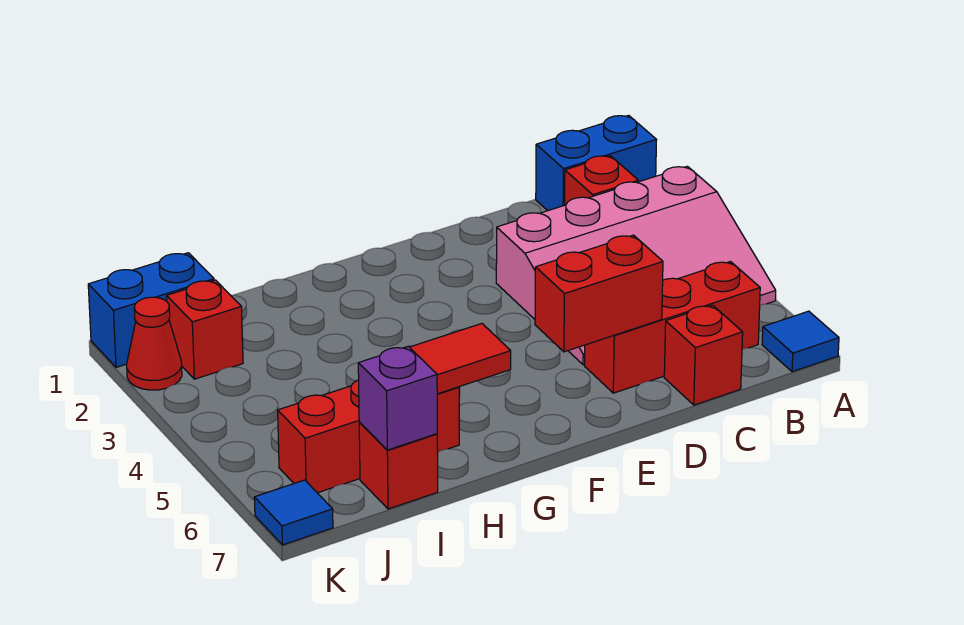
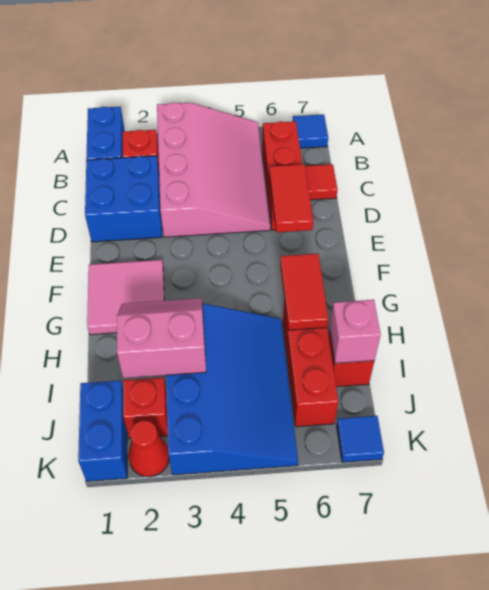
none -> blue brick C1:D2 level 1
red brick C7 level 1 -> red tile C7 level 1
red brick D6:E6 level 2 -> red tile D6:E6 level 2
none -> pink tile F1:G2 level 1
none -> pink slope H2:I3 level 2 top I
none -> blue slope H3:K5 level 1 top 3
purple brick I7 level 2 -> pink brick I7 level 2

